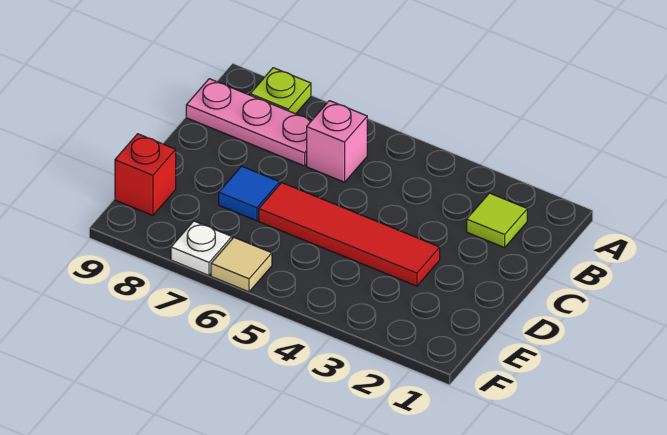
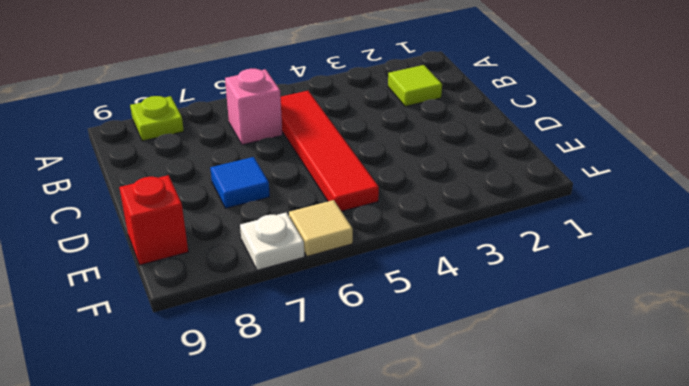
pink plate B7:B9 level 1 -> none
red tile D3:D6 level 1 -> red tile B5:E5 level 1

